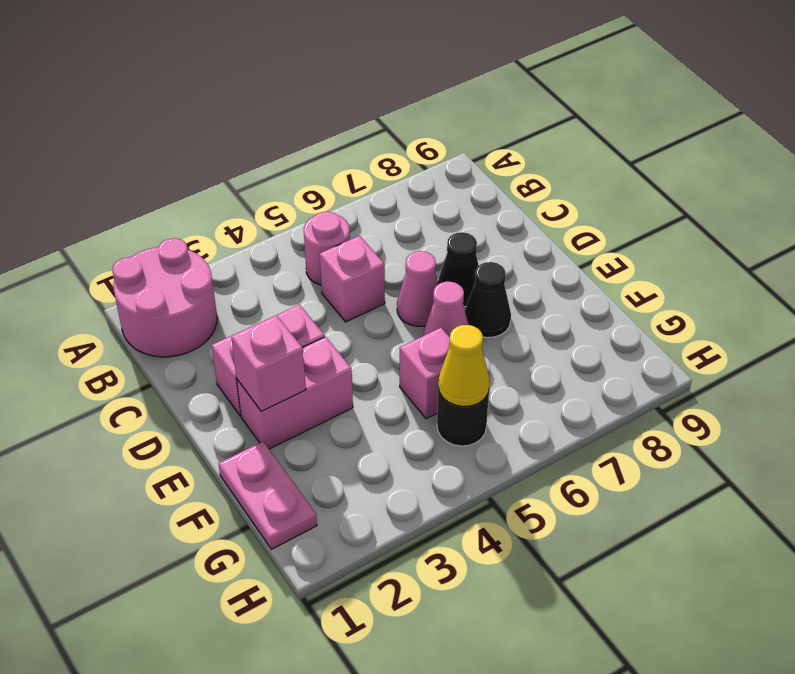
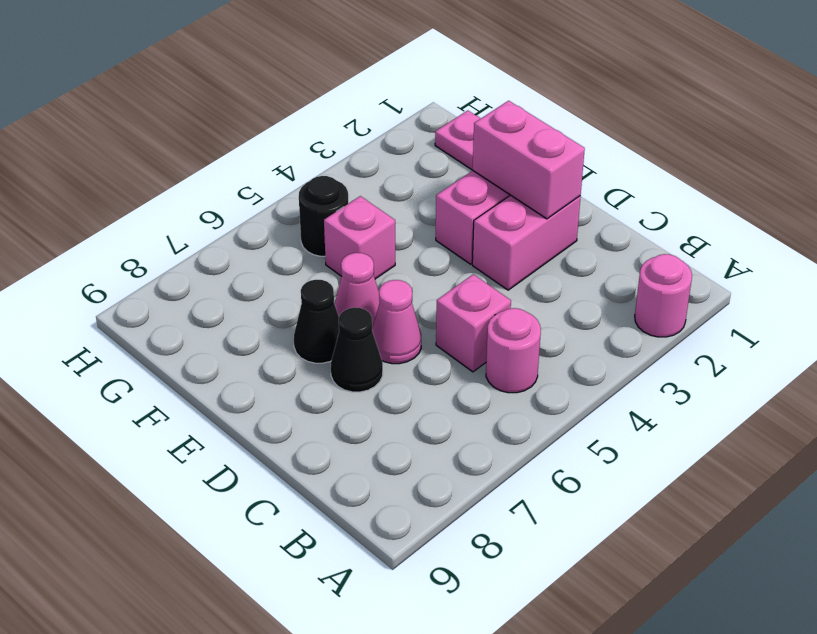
pink round brick A1:B2 level 1 -> pink round brick A2 level 1
pink brick E2 level 2 -> pink brick D2:E2 level 2
yellow cone G5 level 2 -> none

